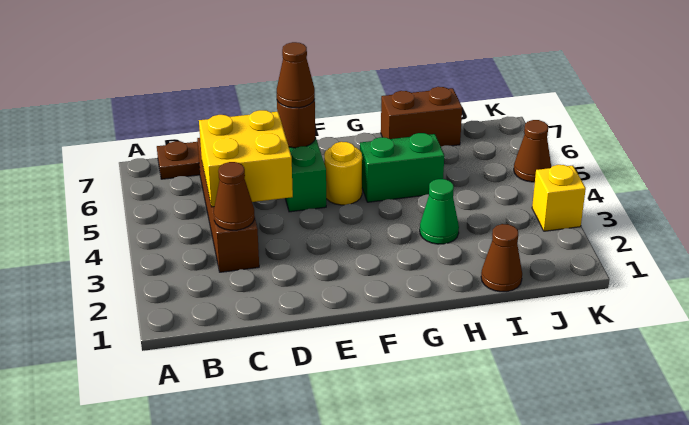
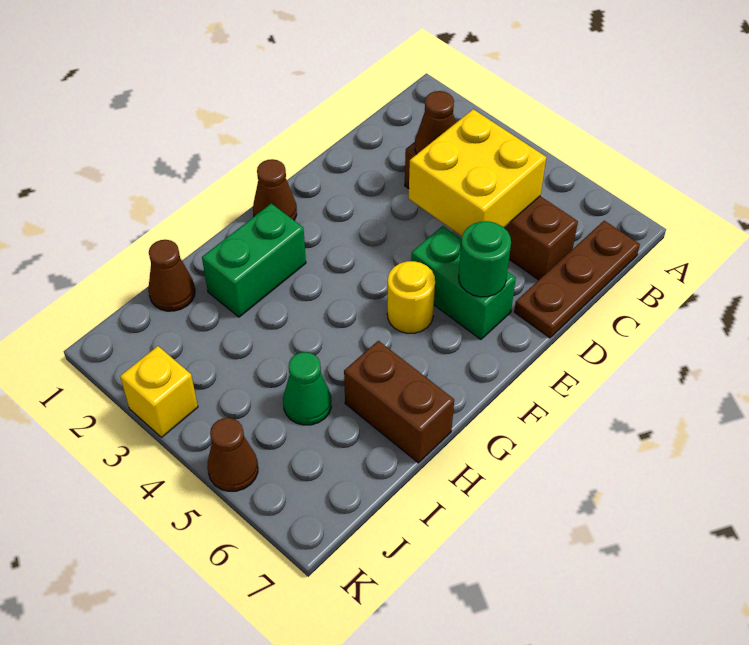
brown round brick E6 level 2 -> green round brick E6 level 2
brown cone E6 level 3 -> brown cone F1 level 1
green brick G5:H5 level 1 -> green brick G2:H2 level 1
green cone H3 level 1 -> green cone I5 level 1
brown brick H7:I7 level 1 -> brown brick H6:H7 level 1

